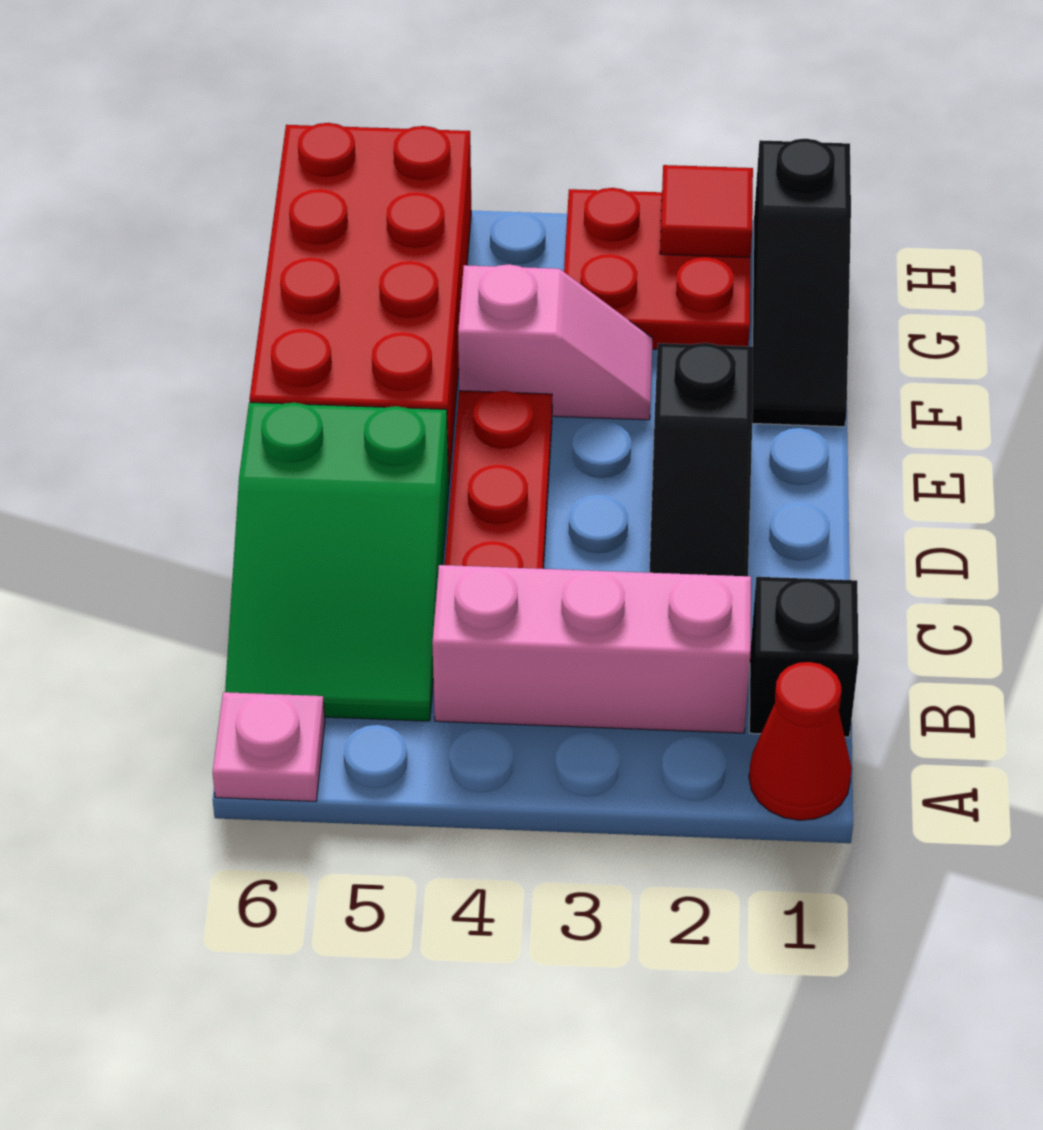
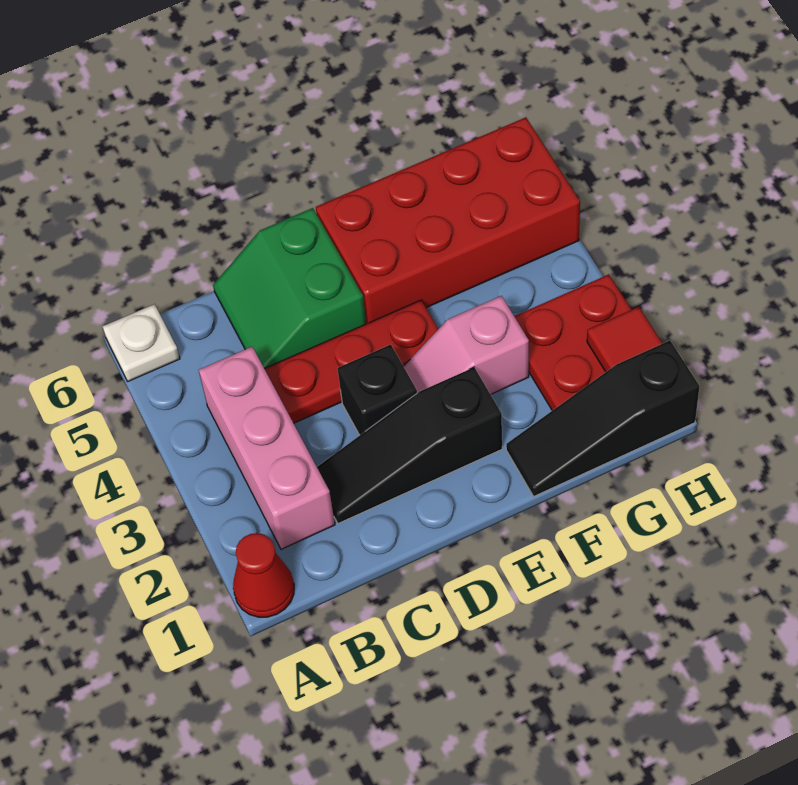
pink plate A6 level 1 -> white plate A6 level 1
black brick B1 level 1 -> black brick D3 level 1
green slope B5:D6 level 1 top D -> green slope C5:D6 level 1 top D
pink slope F3:F4 level 1 top 4 -> pink slope E3:F3 level 1 top F

